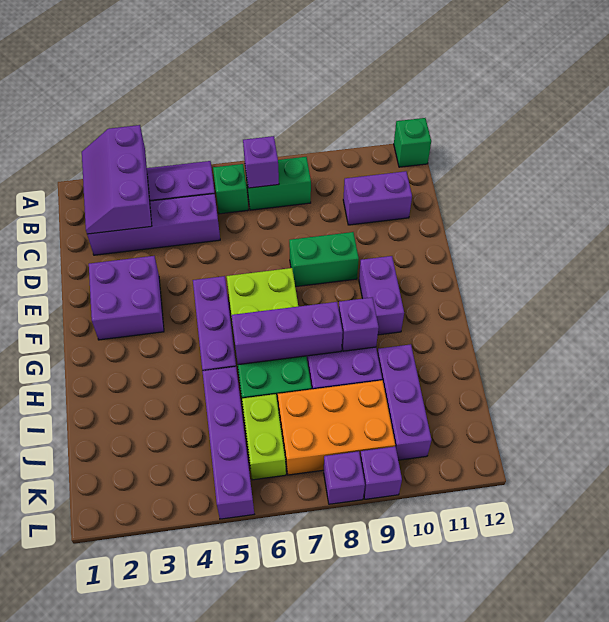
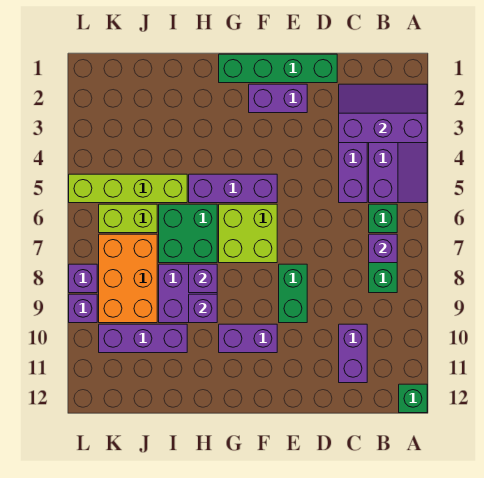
none -> green brick D1:G1 level 1
purple brick E2:F3 level 1 -> purple brick E2:F2 level 1
purple brick H6:H8 level 2 -> purple brick H8 level 2
purple brick I5:L5 level 1 -> lime brick I5:L5 level 1

